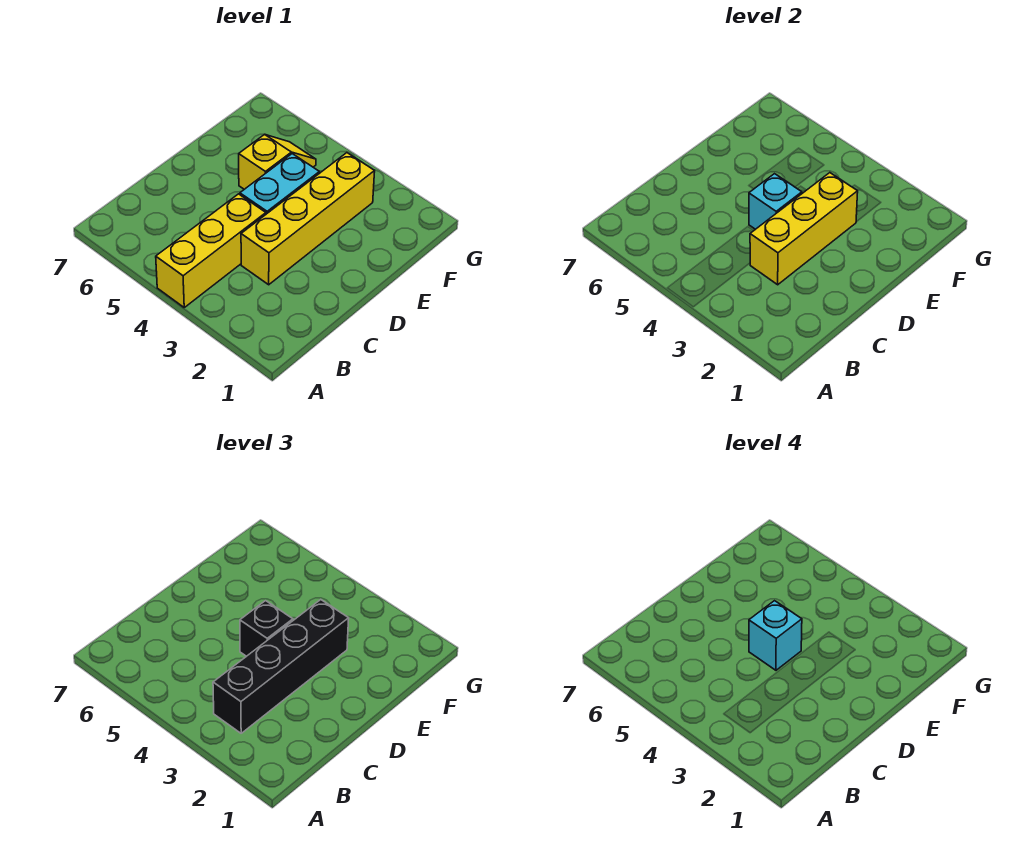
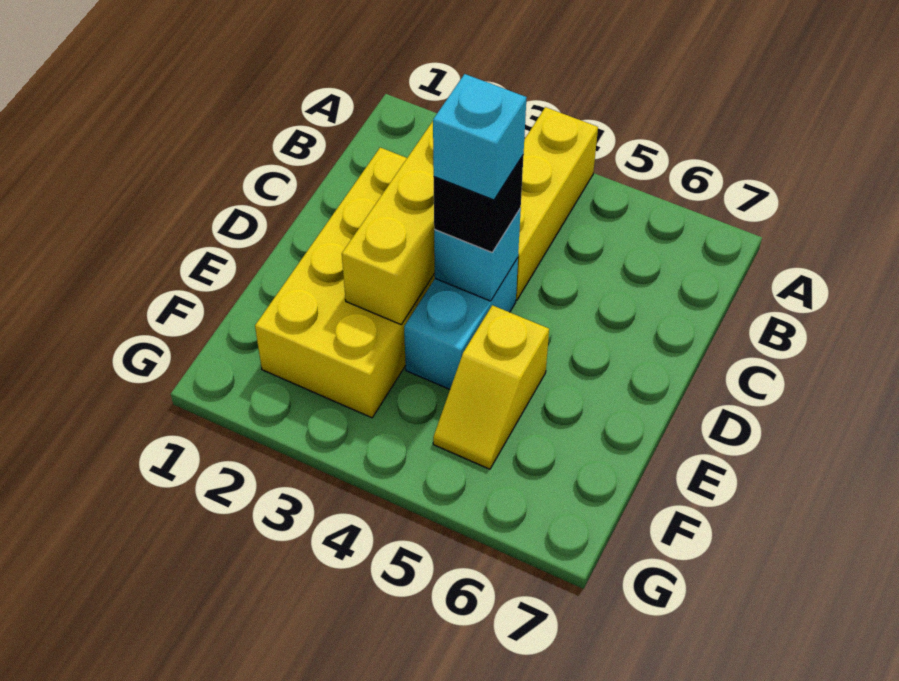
black brick B3:E3 level 3 -> none
yellow brick C3:F3 level 1 -> yellow brick C2:F3 level 1

